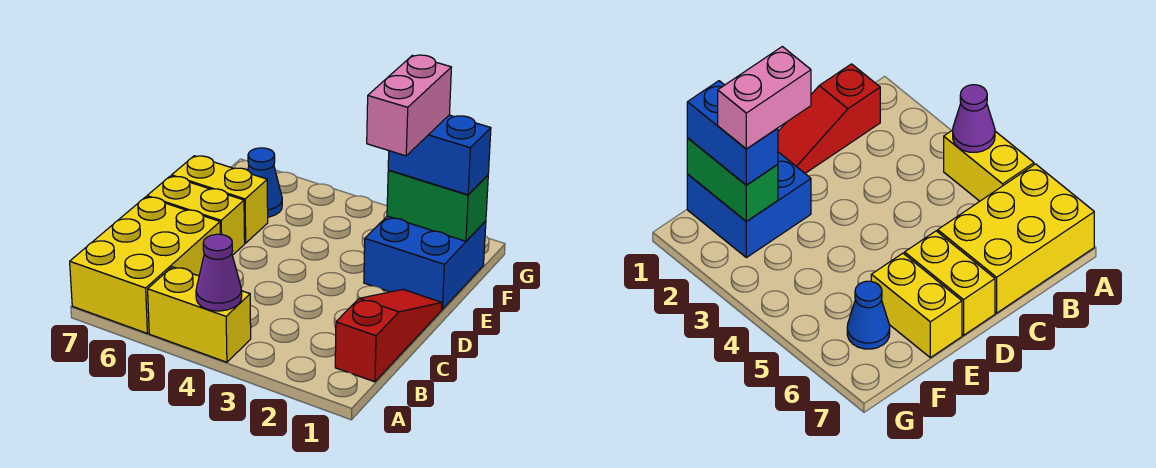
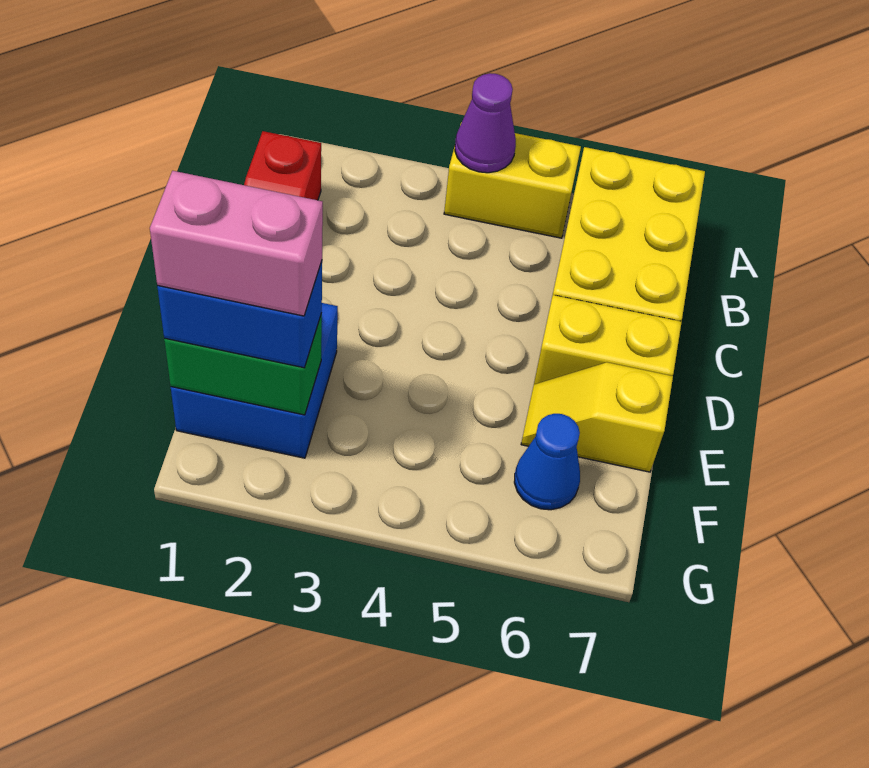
pink brick E2:F2 level 4 -> pink brick F1:F2 level 4
yellow brick E6:E7 level 1 -> yellow slope E6:E7 level 1 top 7

